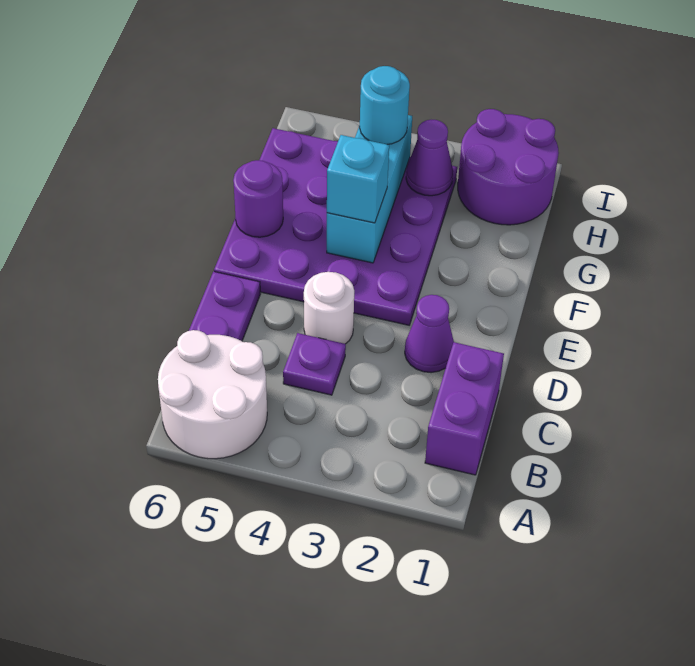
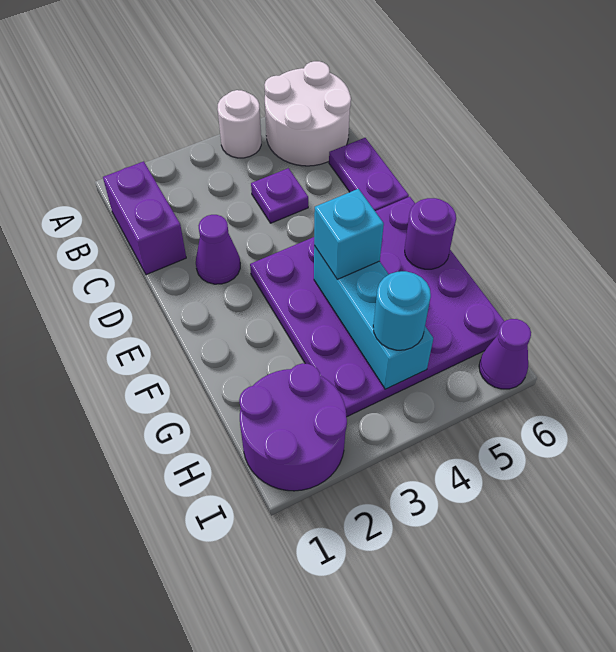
white round brick D4 level 1 -> white round brick A4 level 1
purple cone H3 level 2 -> purple cone I6 level 1

